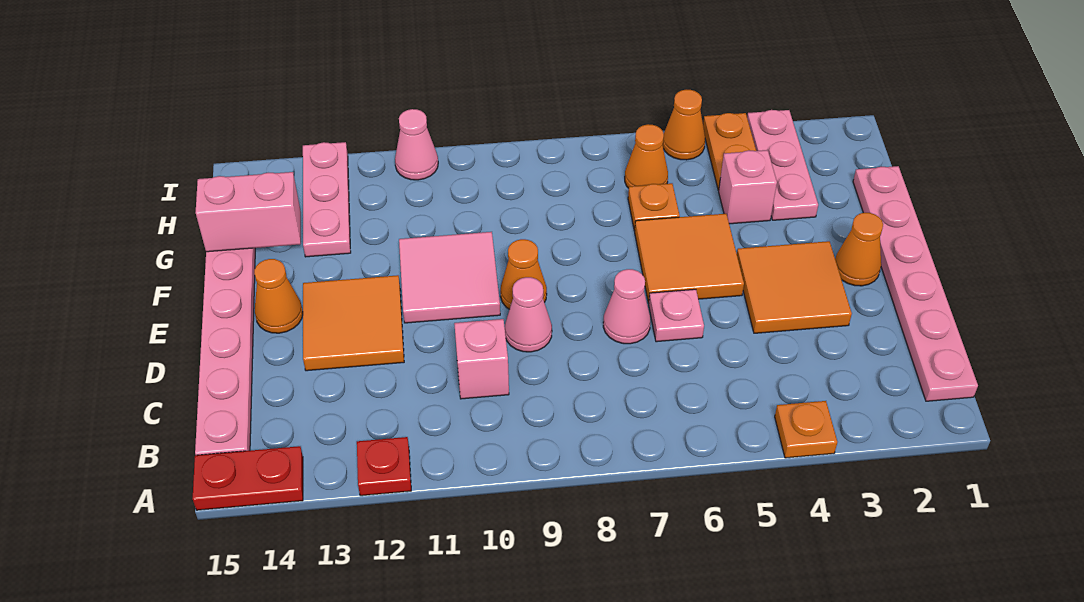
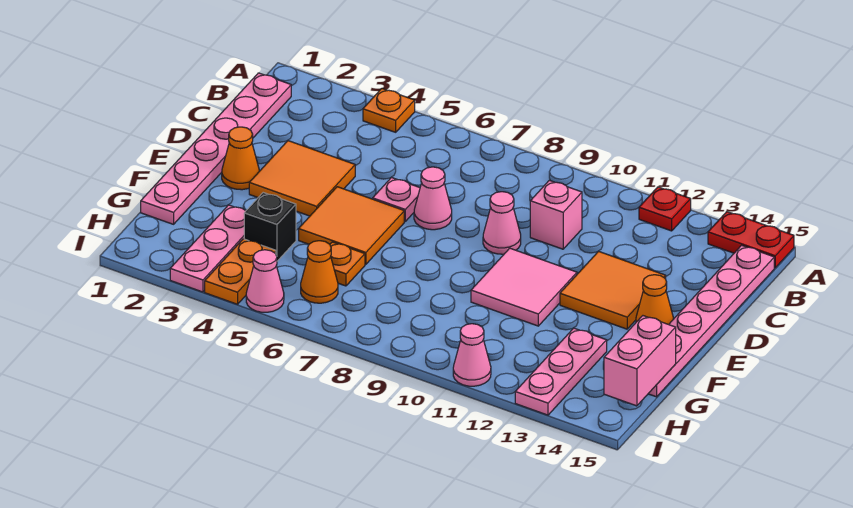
orange cone E9 level 1 -> none
pink brick G4 level 1 -> black brick G4 level 1
pink brick G14:G15 level 2 -> pink brick G15:H15 level 2
orange cone I5 level 1 -> pink cone I5 level 1

